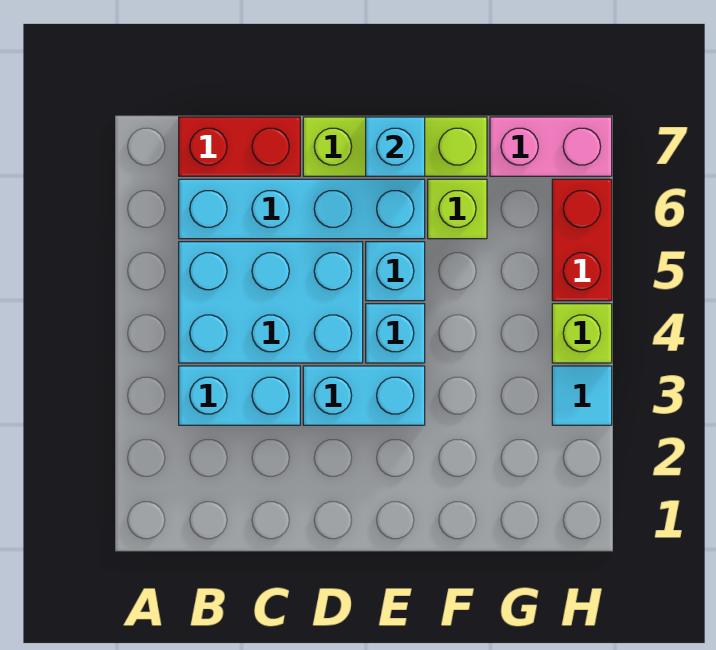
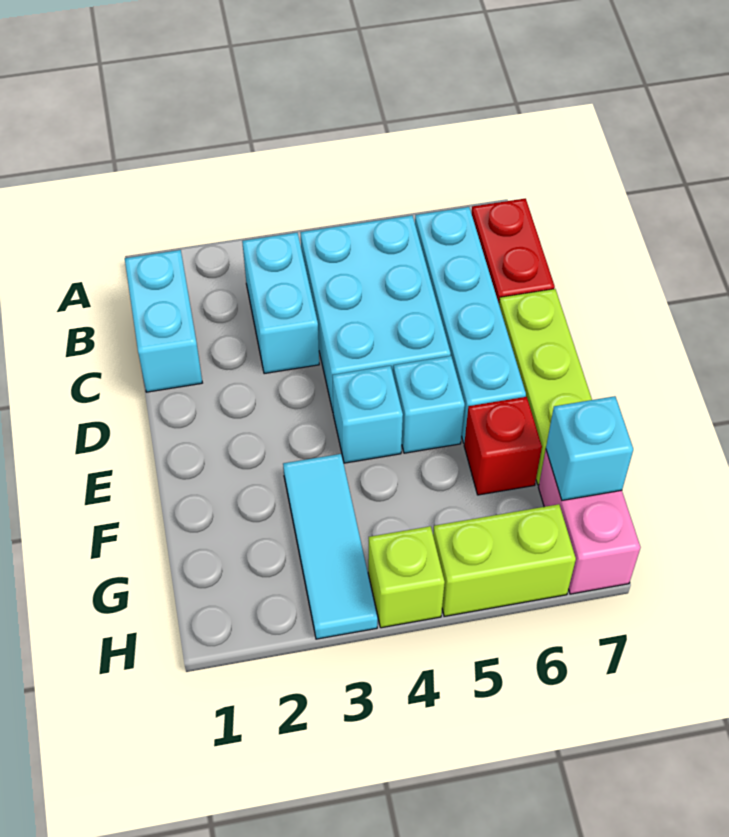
cyan brick D3:E3 level 1 -> cyan brick B1:C1 level 1
cyan brick E7 level 2 -> cyan brick G7 level 2
lime brick F6 level 1 -> red brick F6 level 1
cyan tile H3 level 1 -> cyan tile F3:H3 level 1
red brick H5:H6 level 1 -> lime brick H5:H6 level 1

